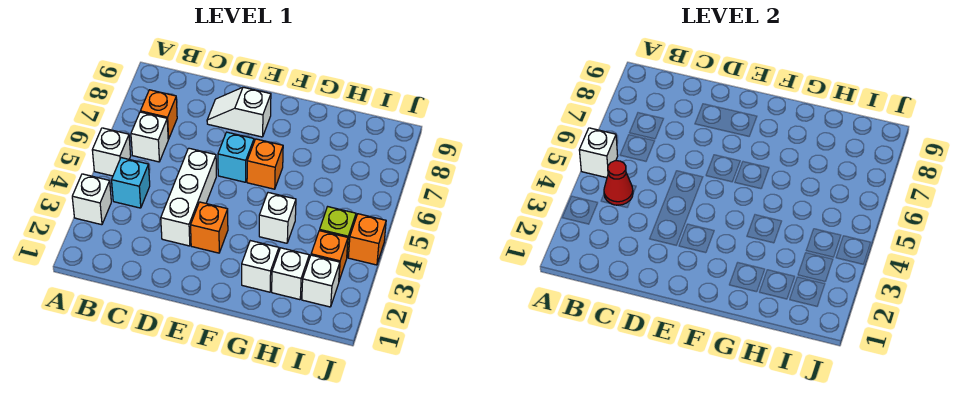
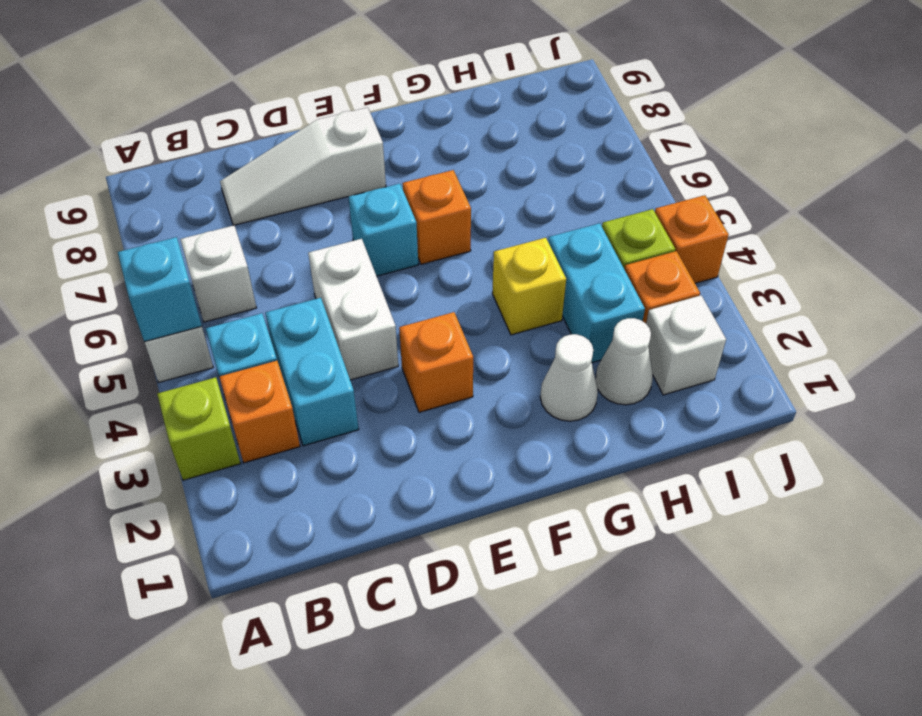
white brick A3 level 1 -> lime brick A3 level 1
white brick A5 level 2 -> cyan brick A5 level 2
red cone B4 level 2 -> none
orange brick B7 level 1 -> orange brick B3 level 1
none -> cyan brick C3:C4 level 1
white brick D3:D5 level 1 -> white brick D4:D5 level 1
white slope D8:E8 level 1 top E -> white slope C8:E8 level 1 top E
white brick G2 level 1 -> white cone G2 level 1
white brick G4 level 1 -> yellow brick G4 level 1
white brick H2 level 1 -> white cone H2 level 1
none -> cyan brick H3:H4 level 1

